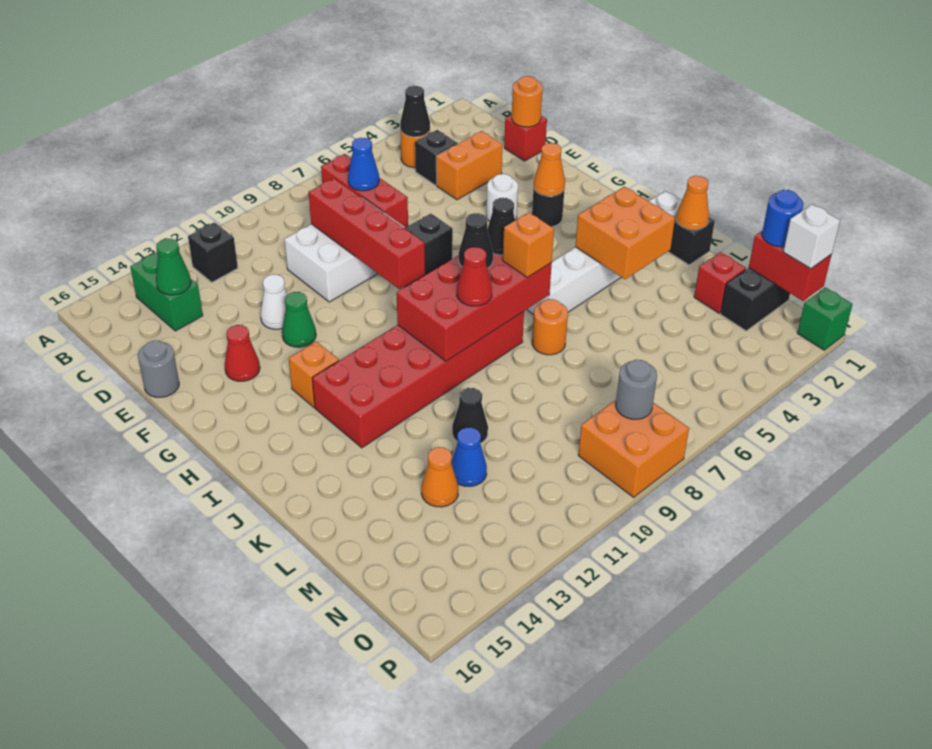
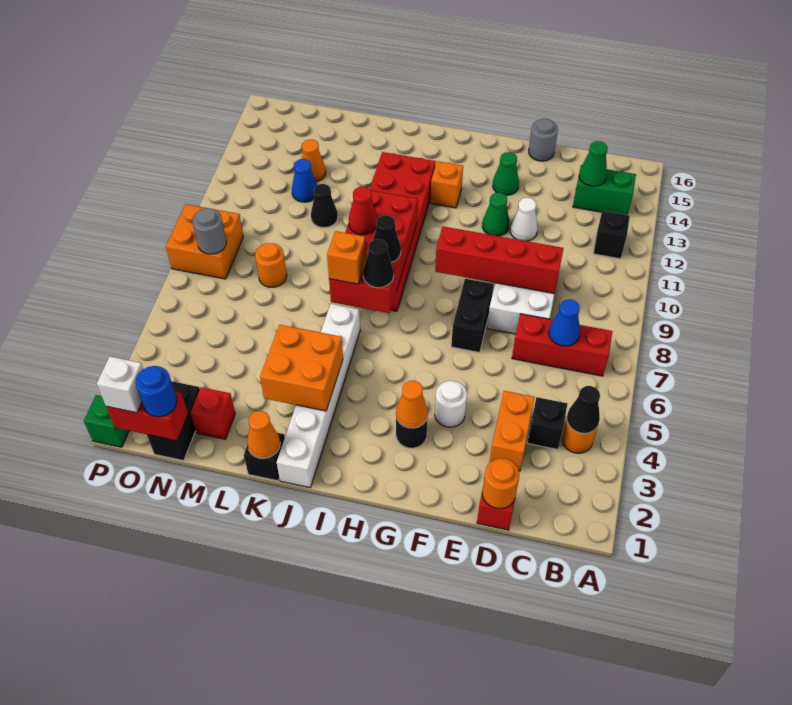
red cone F14 level 1 -> green cone F14 level 1
orange round brick K7 level 1 -> orange round brick M8 level 1

